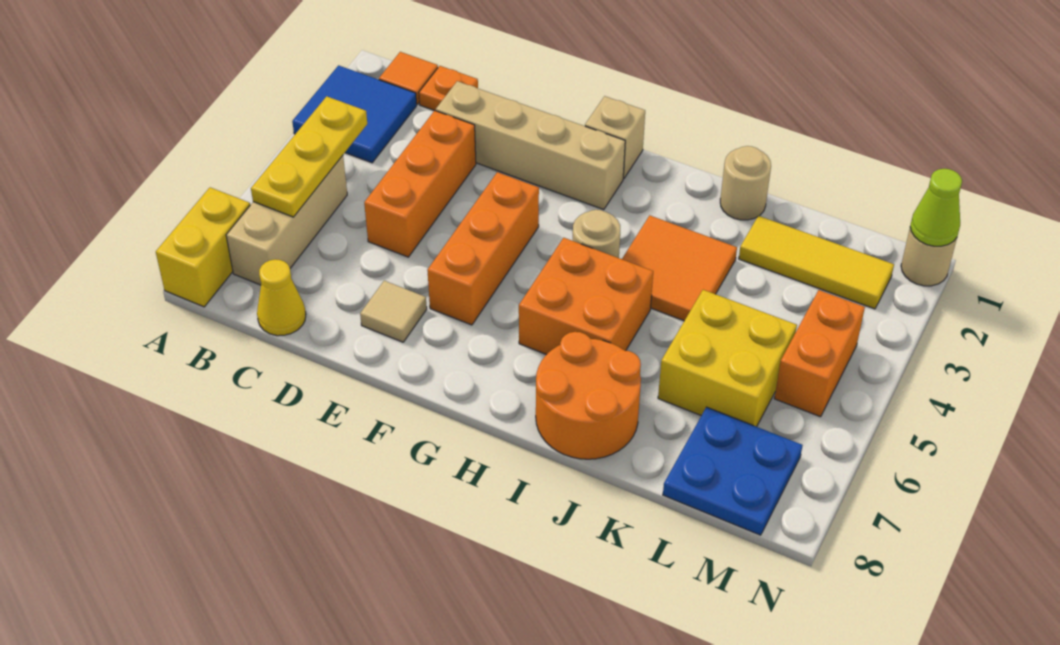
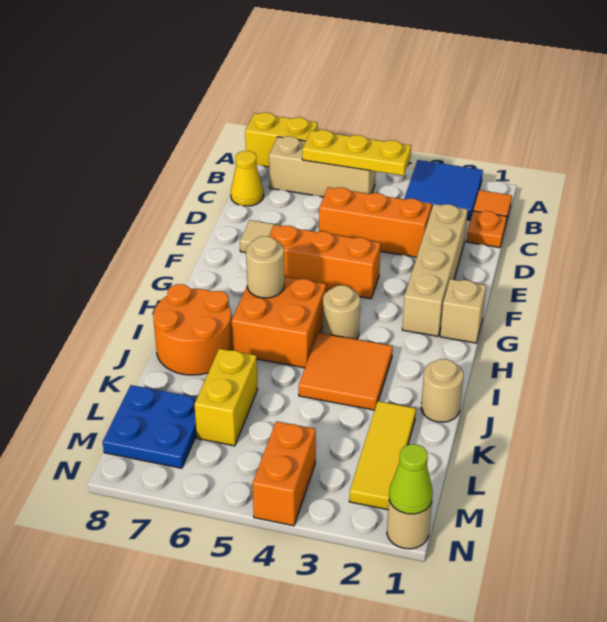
none -> tan round brick H6 level 2
yellow brick K5:L6 level 1 -> yellow brick K6:L6 level 1
orange brick M4:M5 level 1 -> orange brick M4:N4 level 1

